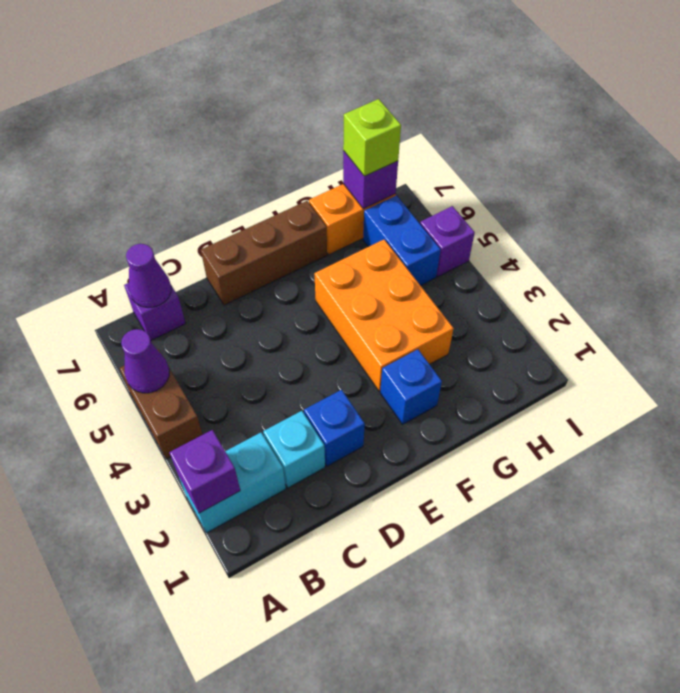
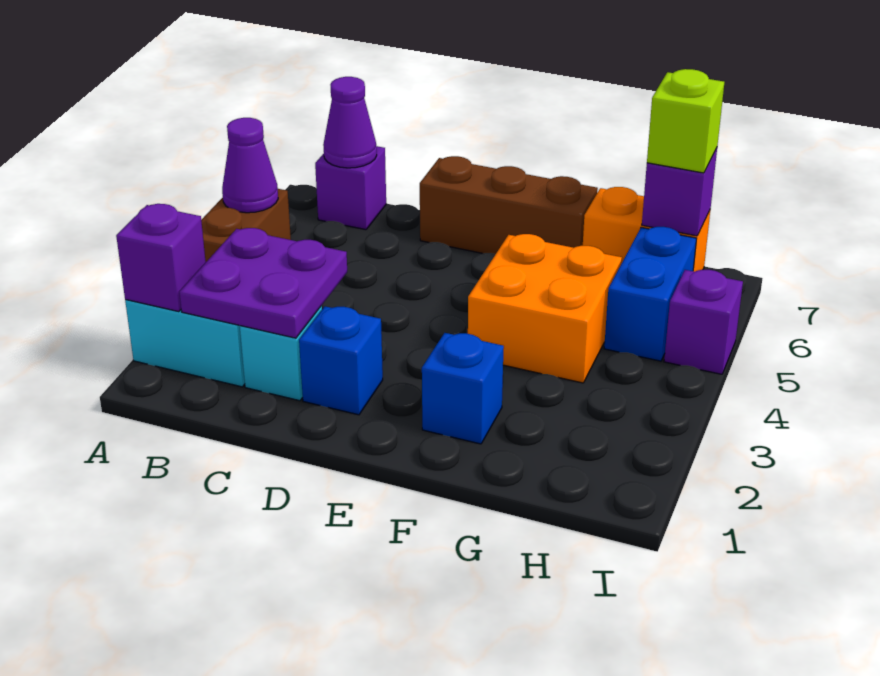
none -> purple plate B2:C3 level 2
orange brick F3:G5 level 1 -> orange brick F4:G5 level 1

